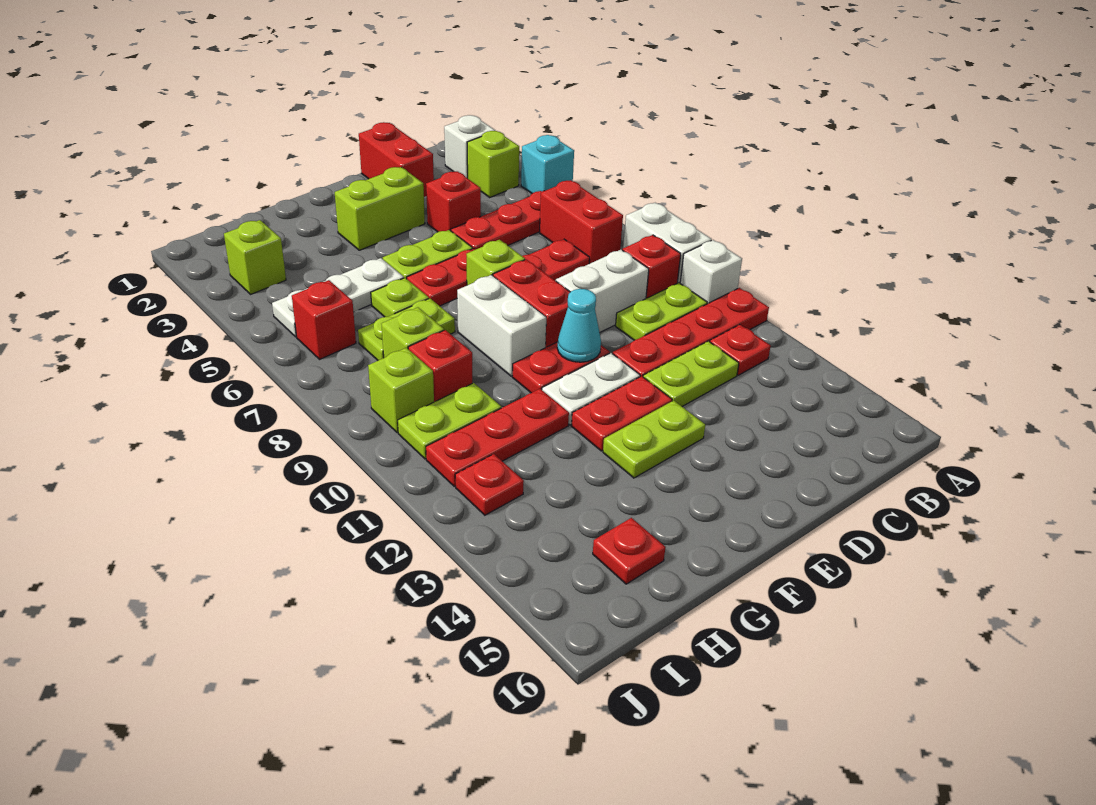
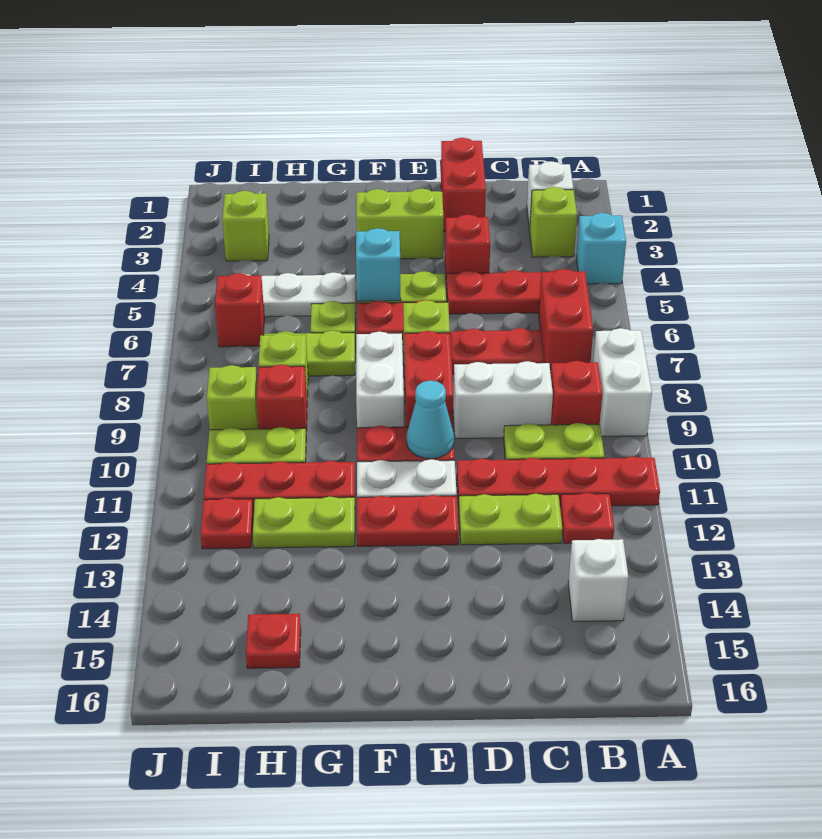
white brick A10 level 1 -> white brick B14 level 1
lime plate E13:F13 level 1 -> lime plate G12:H12 level 1
none -> cyan brick F5 level 2

